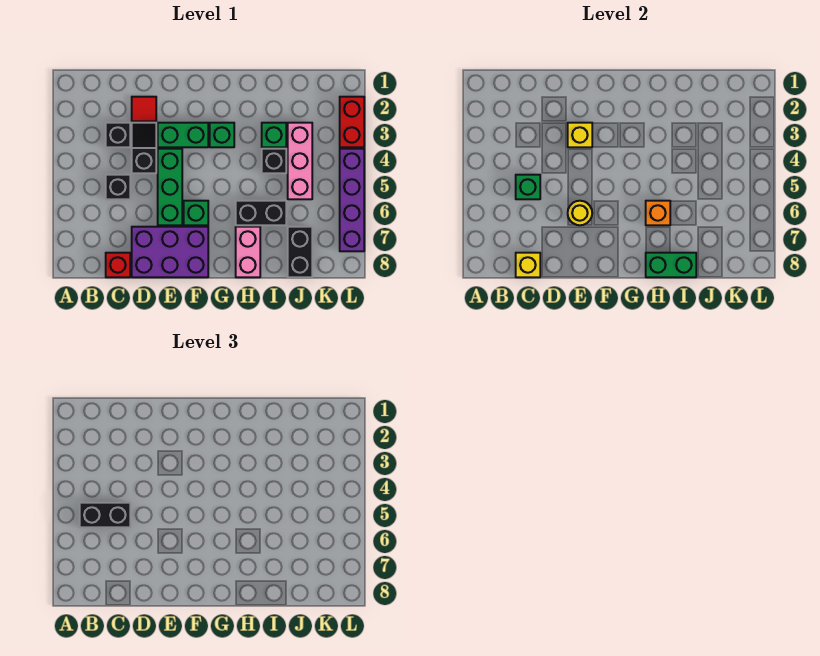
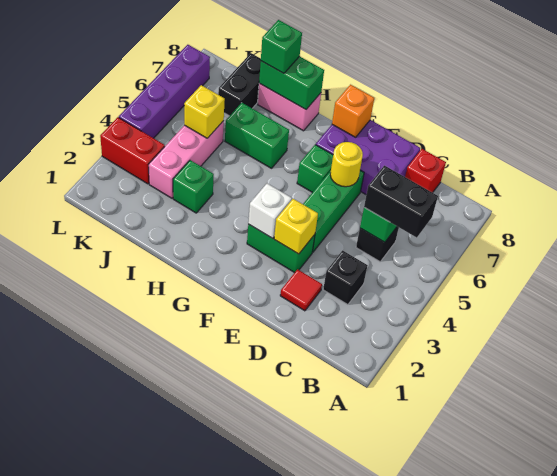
yellow brick C8 level 2 -> yellow brick J5 level 2
black slope D3:D4 level 1 top 4 -> none
none -> white brick F3 level 2
green brick G3 level 1 -> green brick I8 level 3
black brick H6:I6 level 1 -> green brick H6:I6 level 1
orange brick H6 level 2 -> orange brick F8 level 2
pink brick H7:H8 level 1 -> pink brick H8:I8 level 1
black brick I4 level 1 -> none
red brick L2:L3 level 1 -> red brick K3:L3 level 1

